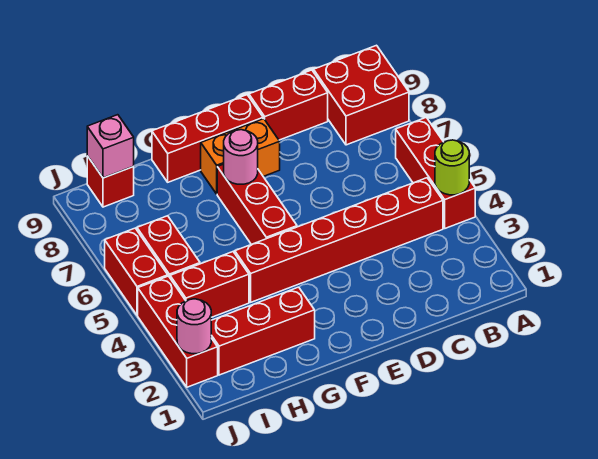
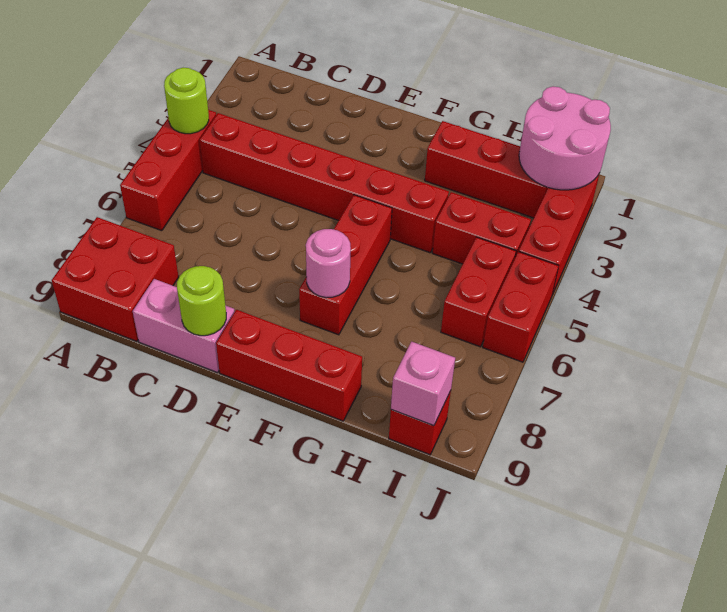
red brick C9:D9 level 1 -> pink brick C9:D9 level 1
none -> lime round brick D9 level 2
orange brick E8:F8 level 1 -> none
pink round brick J2 level 2 -> pink round brick I1:J2 level 2

